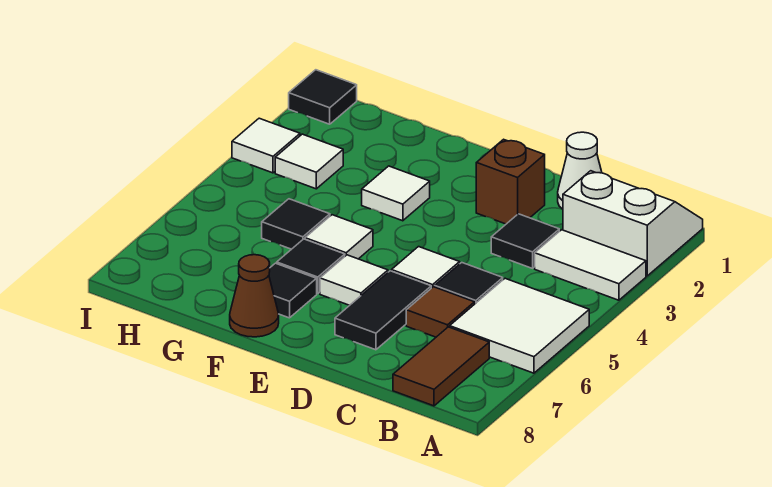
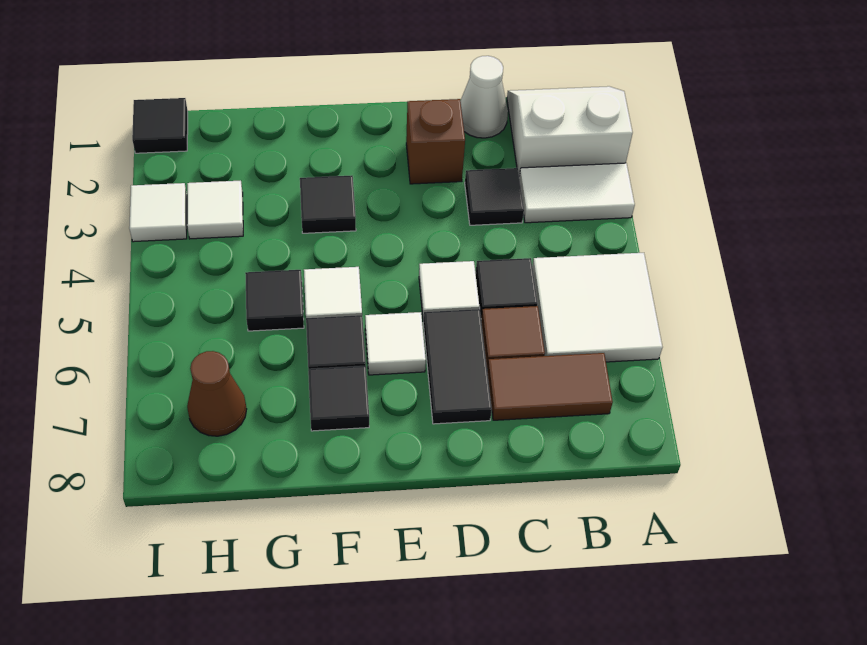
brown tile B7:B8 level 1 -> brown tile B7:C7 level 1
white tile F3 level 1 -> black tile F3 level 1
brown cone F8 level 1 -> brown cone H7 level 1

